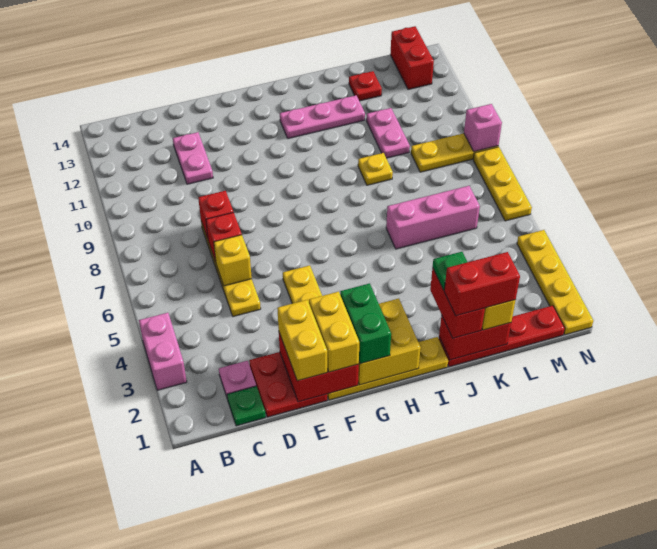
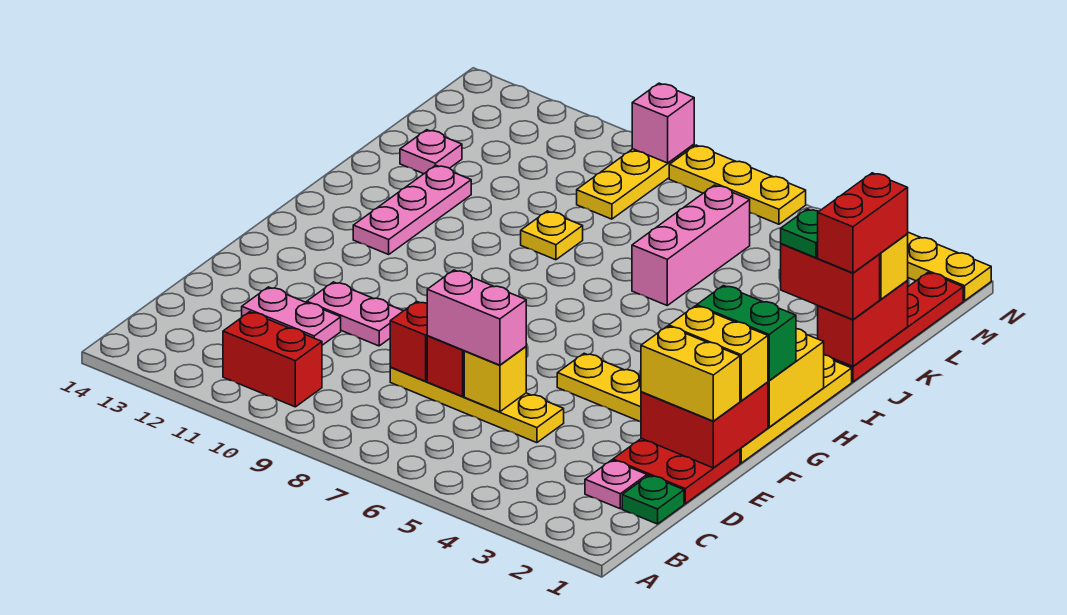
pink brick A3:A4 level 1 -> pink brick D6:D7 level 3
pink plate K10:K11 level 1 -> pink plate E10:E11 level 1
red plate K13 level 1 -> pink plate K13 level 1
red brick M13:M14 level 1 -> red brick B10:B11 level 1

